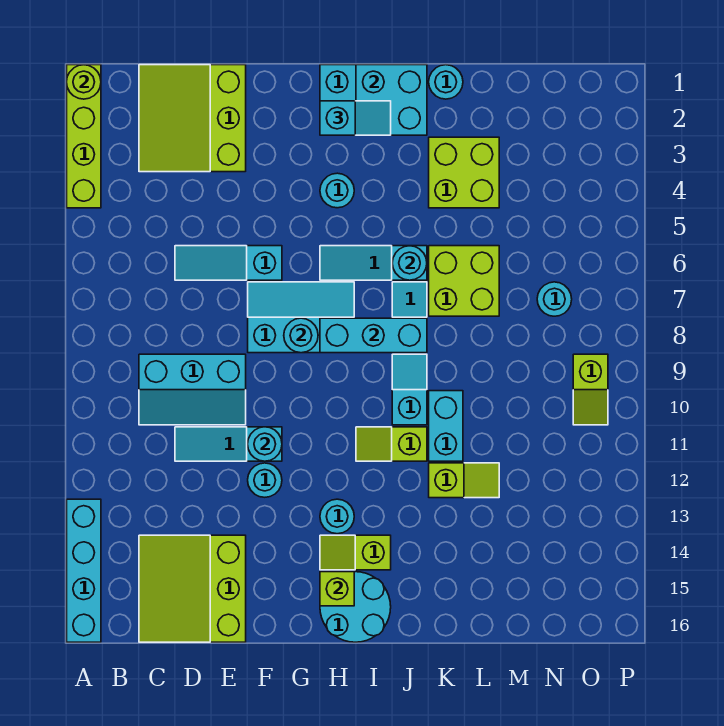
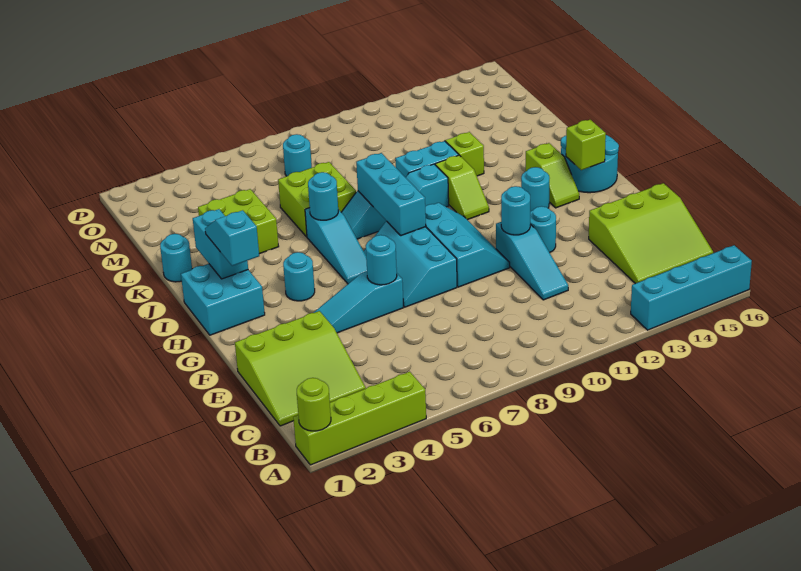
cyan slope C9:E10 level 1 top 9 -> cyan slope F9:H10 level 1 top 9
cyan slope D6:F6 level 1 top F -> cyan slope F4:F6 level 1 top 6
cyan round brick G8 level 2 -> cyan round brick F6 level 2
cyan brick I1:J2 level 2 -> cyan brick I2:J2 level 2
lime slope O9:O10 level 1 top 9 -> none

